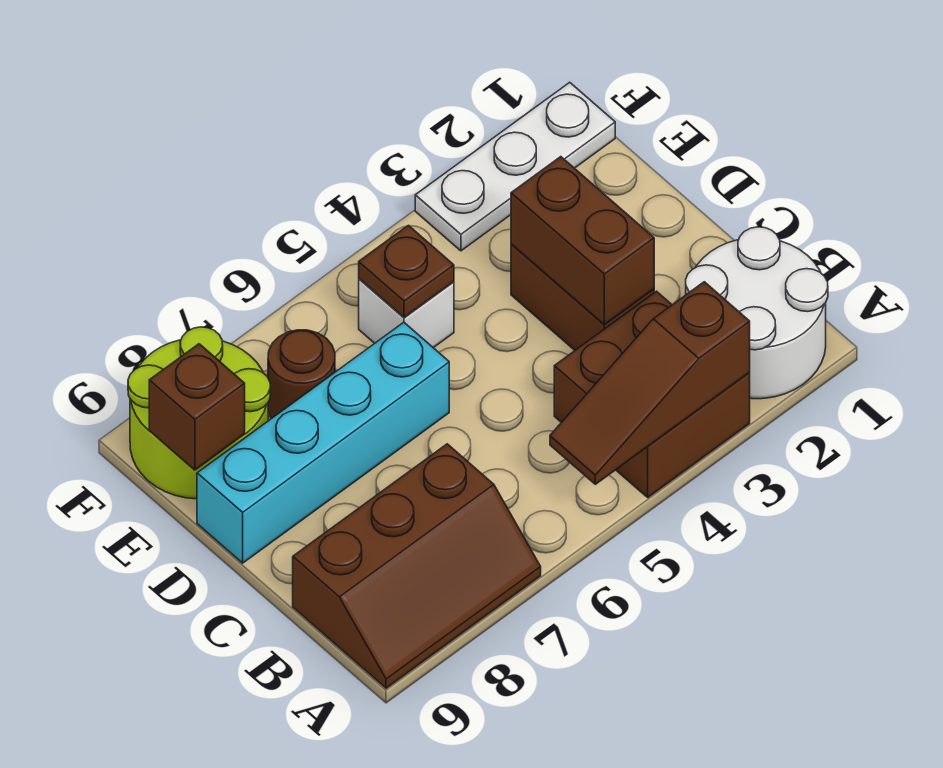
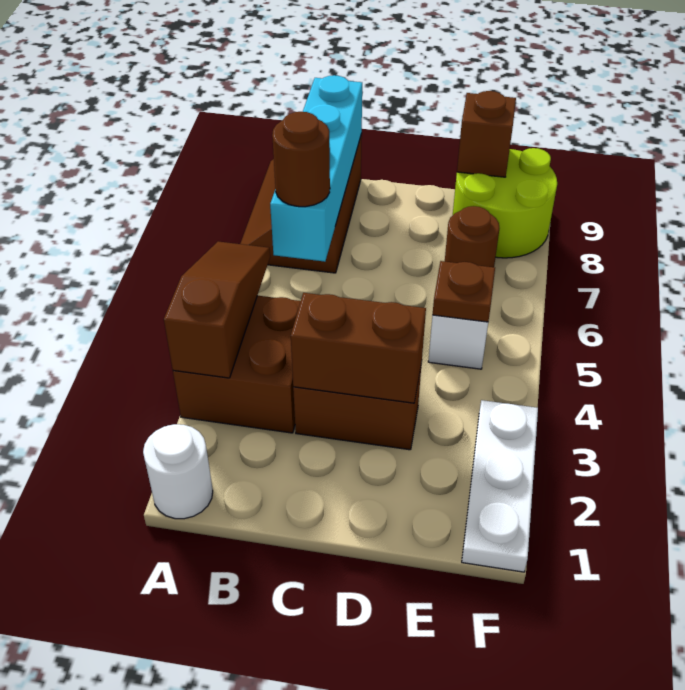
white round brick A1:B2 level 1 -> white round brick A1 level 1
none -> brown round brick B6 level 3
cyan brick D6:D9 level 1 -> cyan brick B6:B9 level 2

